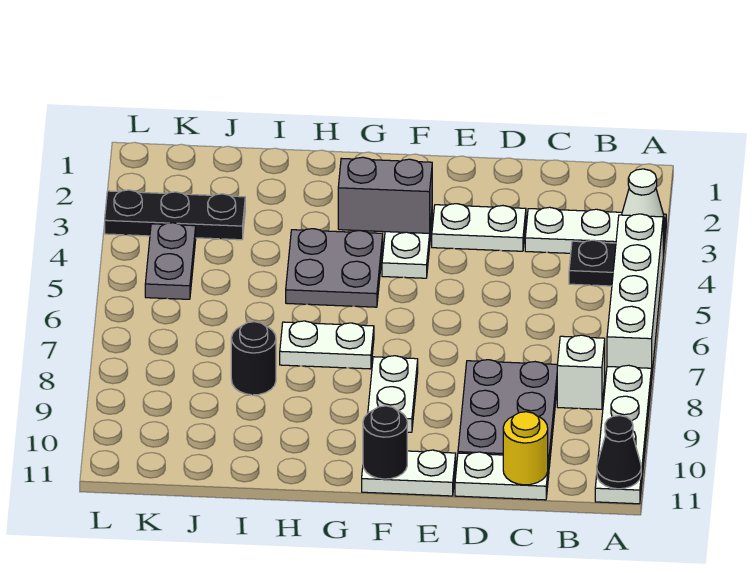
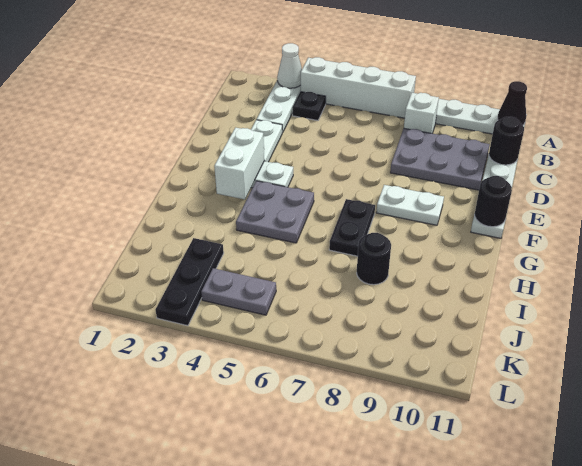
yellow round brick C11 level 2 -> black round brick C11 level 2
grey brick F3:G3 level 2 -> white brick F3:G3 level 2
white plate G7:H7 level 1 -> black plate G7:H7 level 1

